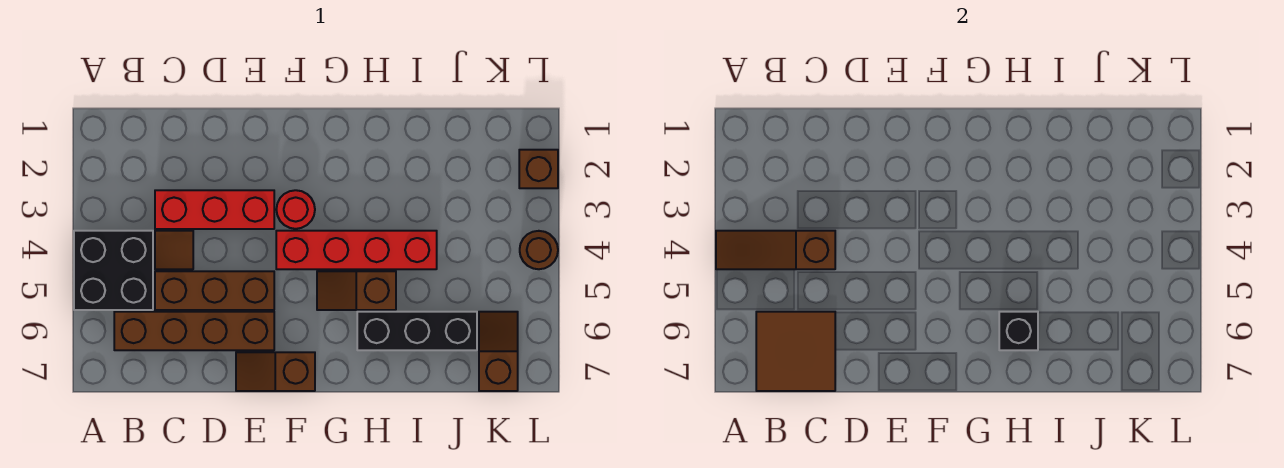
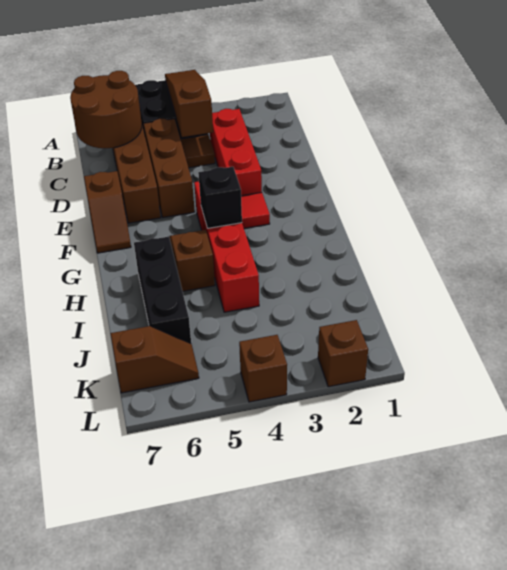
brown tile B6:C7 level 2 -> brown round brick B6:C7 level 2
brown slope E7:F7 level 1 top F -> brown slope E7:F7 level 1 top E
red round brick F3 level 1 -> red tile F3 level 1
black brick H6 level 2 -> black brick G4 level 2
brown round brick L4 level 1 -> brown brick L4 level 1

